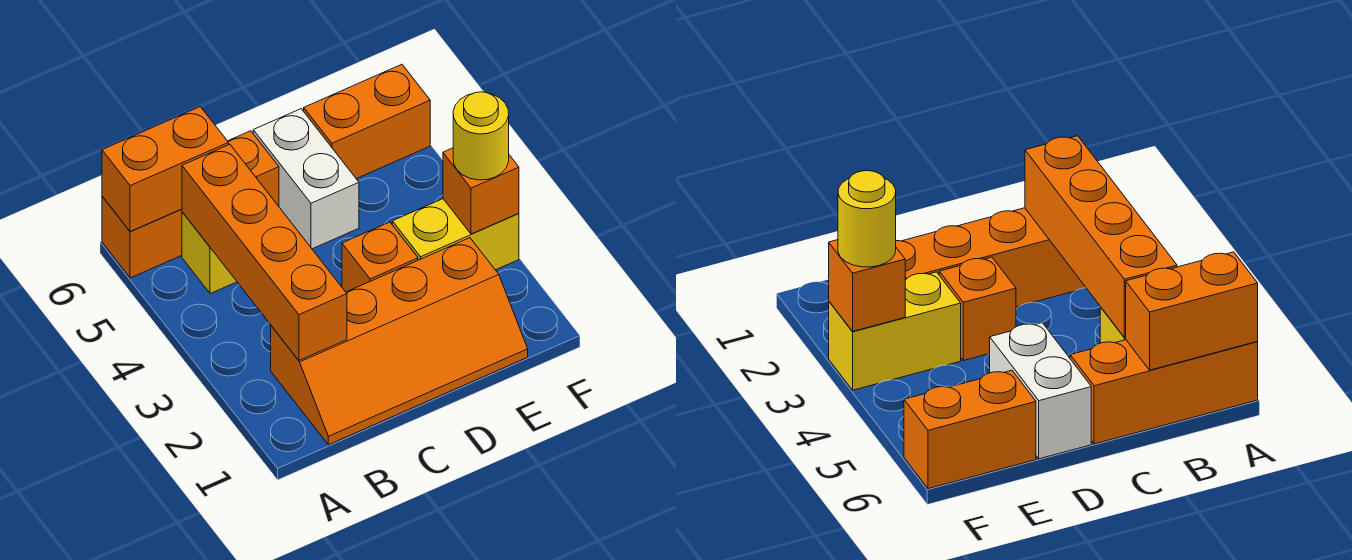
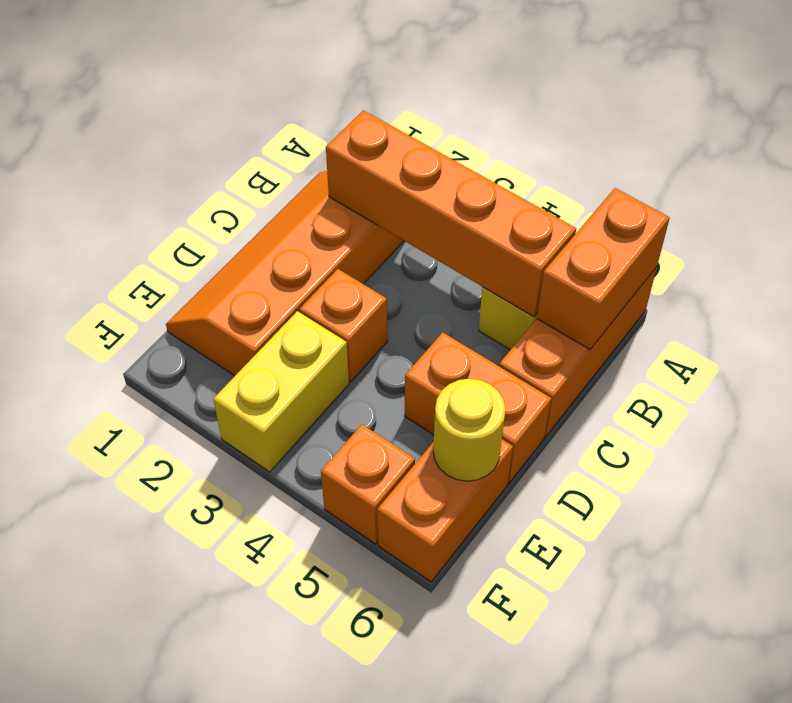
white brick D5:D6 level 1 -> orange brick D5:D6 level 1
orange brick F3 level 2 -> orange brick F5 level 1
yellow round brick F3 level 3 -> yellow round brick E6 level 2

